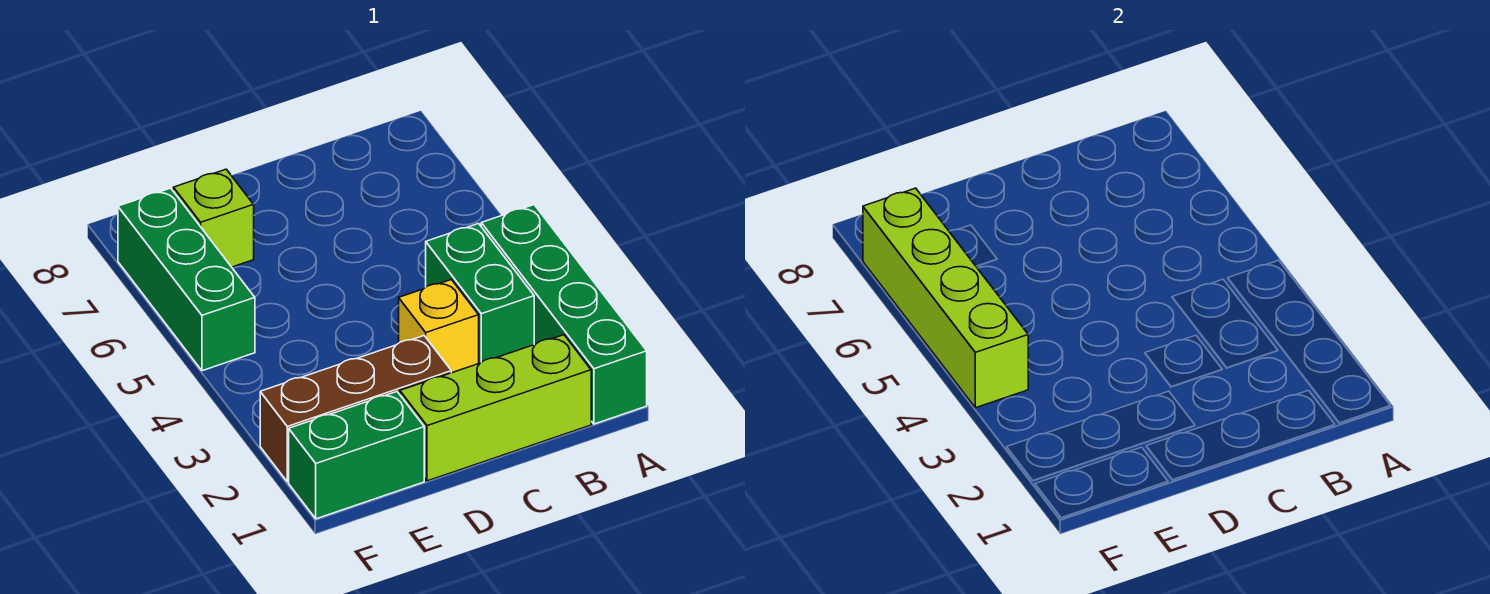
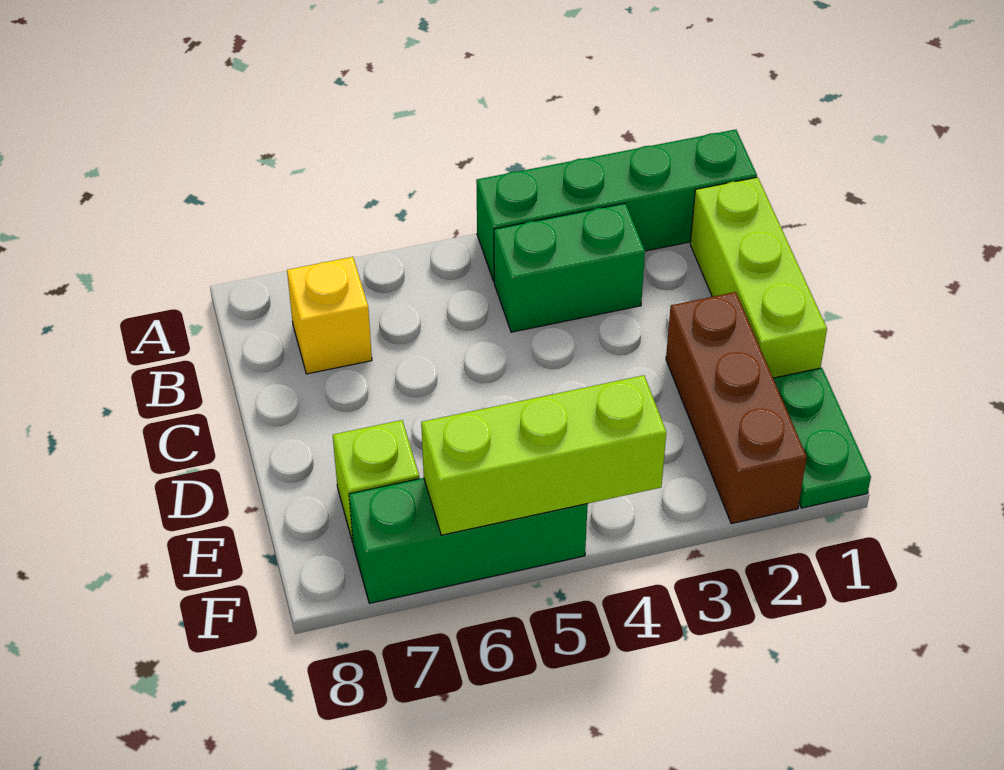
yellow brick C3 level 1 -> yellow brick B7 level 1
green brick E1:F1 level 1 -> green plate E1:F1 level 1
lime brick F4:F7 level 2 -> lime brick F4:F6 level 2

